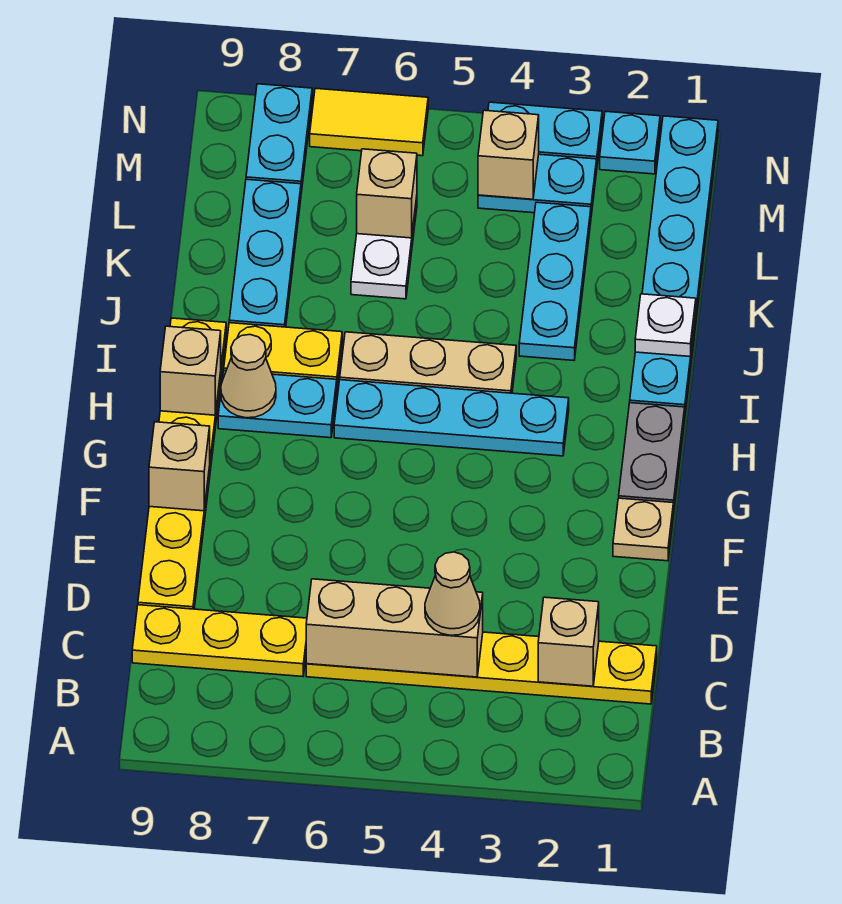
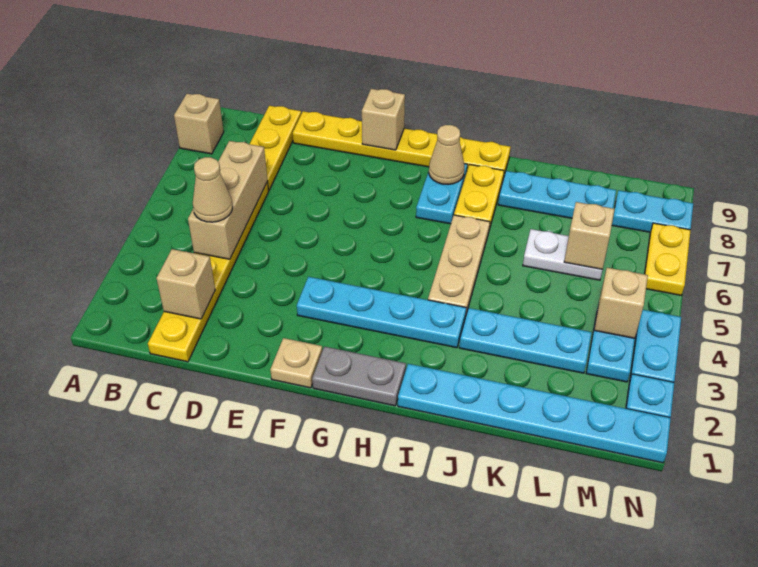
cyan plate H3:H6 level 1 -> cyan plate F3:I3 level 1
tan brick H9 level 2 -> tan brick A8 level 1
white plate J1 level 2 -> none
yellow tile N6:N7 level 1 -> yellow plate N6:N7 level 1

